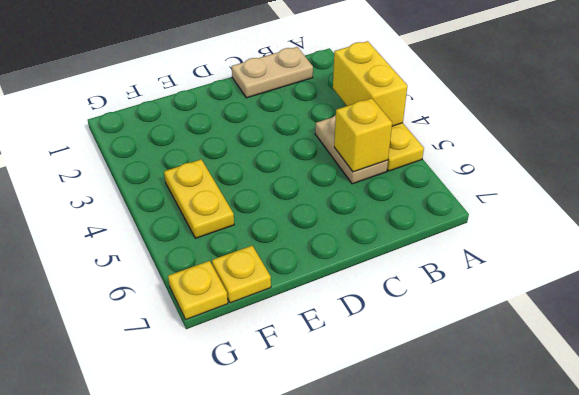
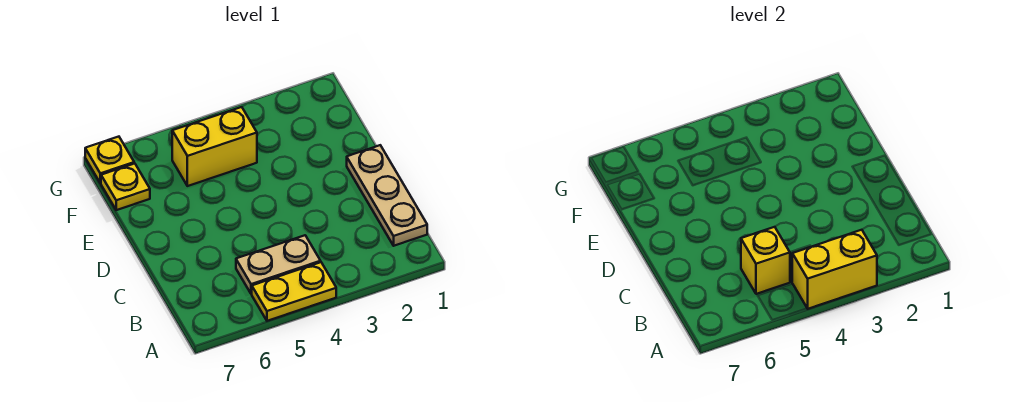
tan plate B1:C1 level 1 -> tan plate B1:D1 level 1
yellow plate F4:F5 level 1 -> yellow brick F4:F5 level 1

